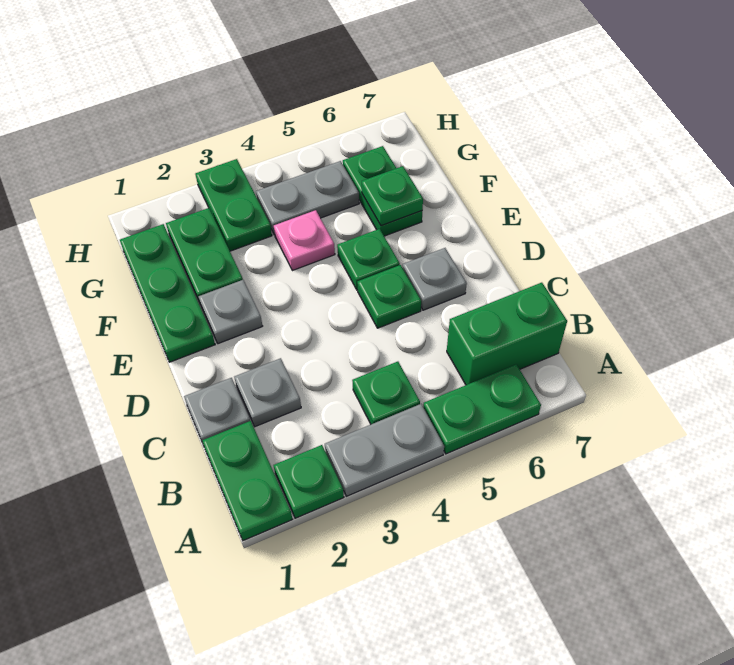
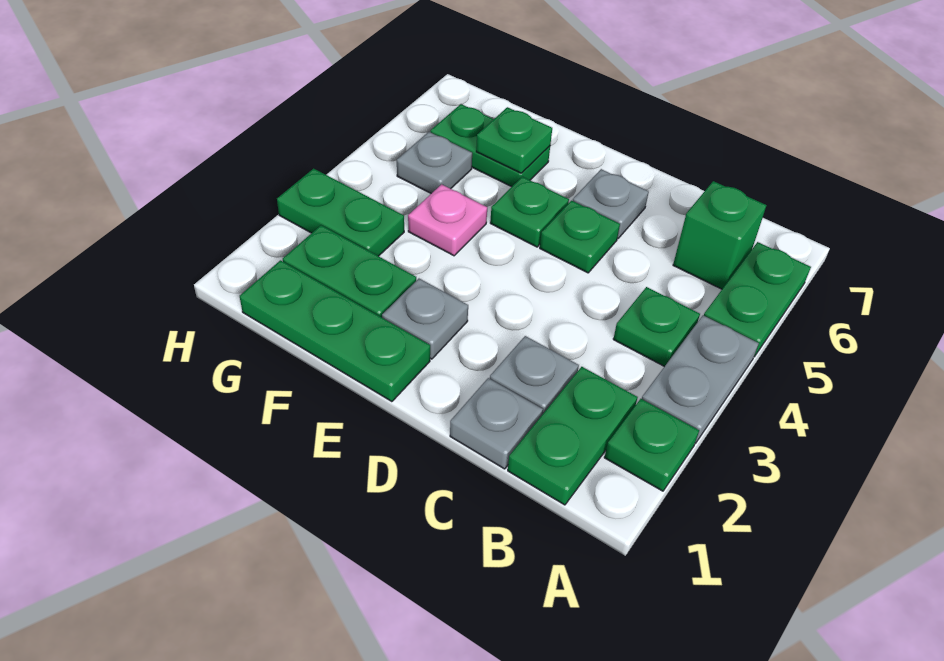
green plate A1:B1 level 1 -> green plate B1:B2 level 1
green brick B6:B7 level 1 -> green brick B6 level 1
grey plate G4:G5 level 1 -> grey plate G5 level 1

